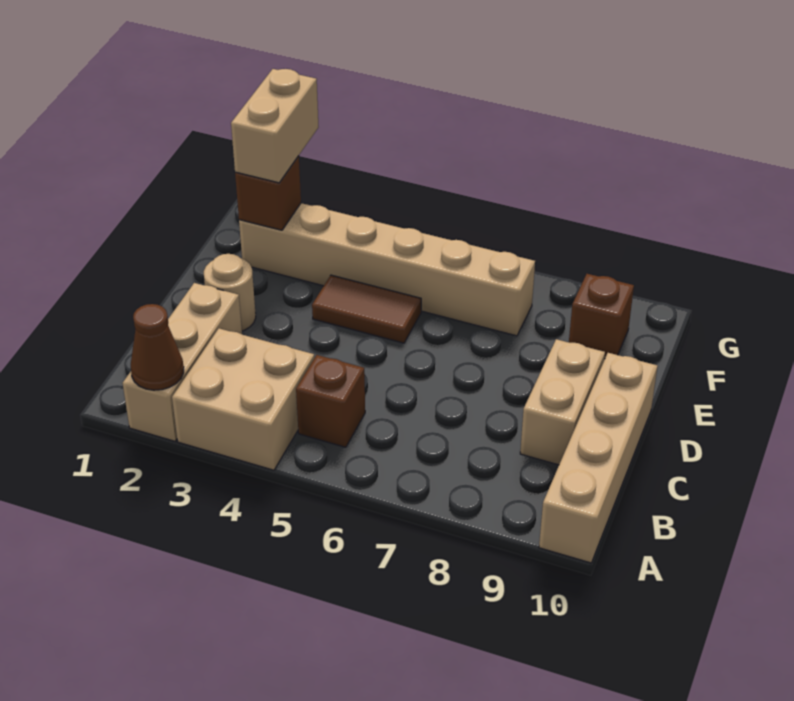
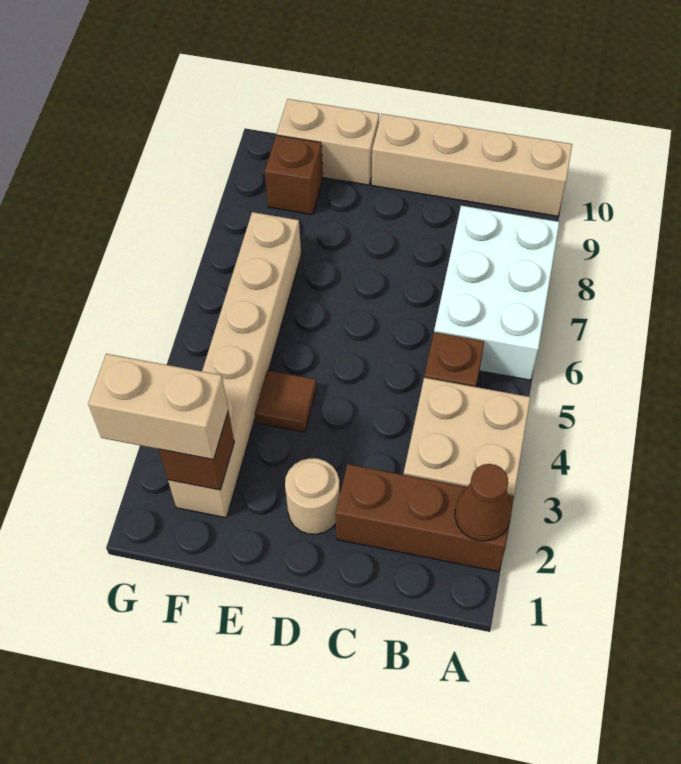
tan brick A2:C2 level 1 -> brown brick A2:C2 level 1
none -> white brick A6:B8 level 1
tan brick C9:D9 level 1 -> tan brick E10:F10 level 1
brown tile E4:E5 level 1 -> brown tile E4 level 1

